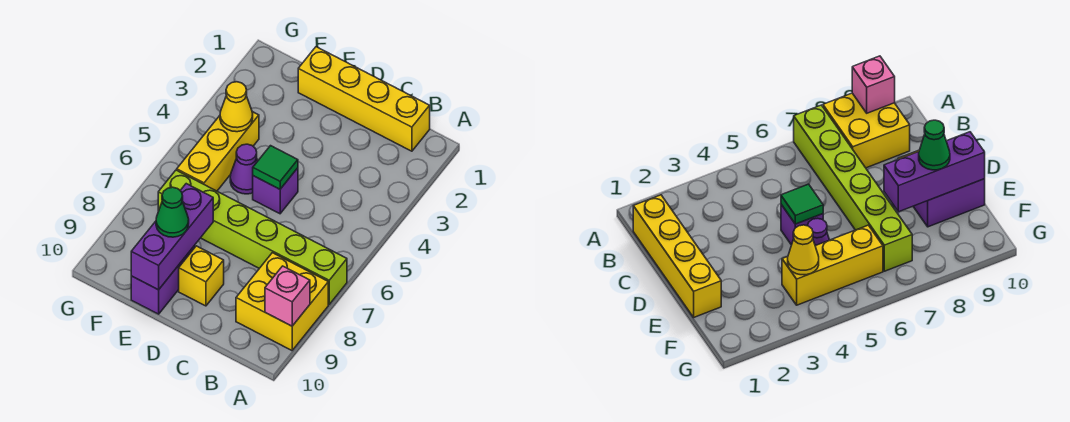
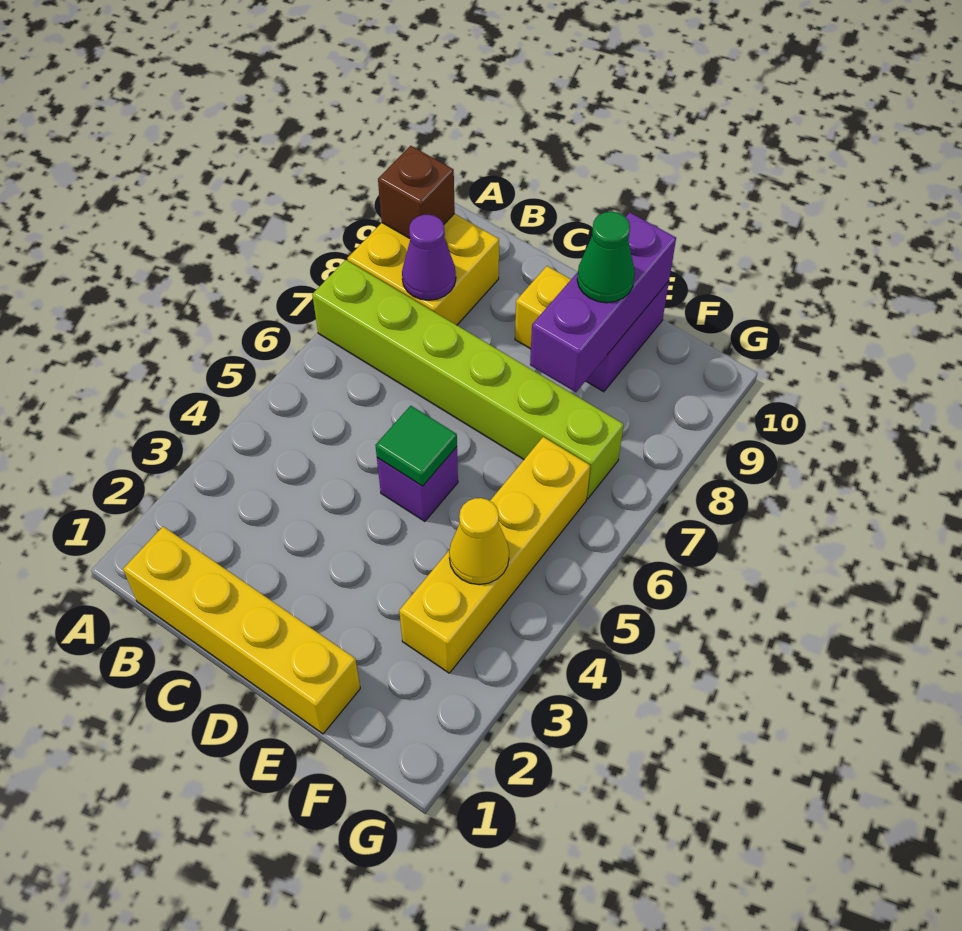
pink brick A9 level 2 -> brown brick A9 level 2
purple cone E5 level 1 -> purple cone B8 level 2
yellow brick F4:F6 level 1 -> yellow brick F3:F6 level 1

